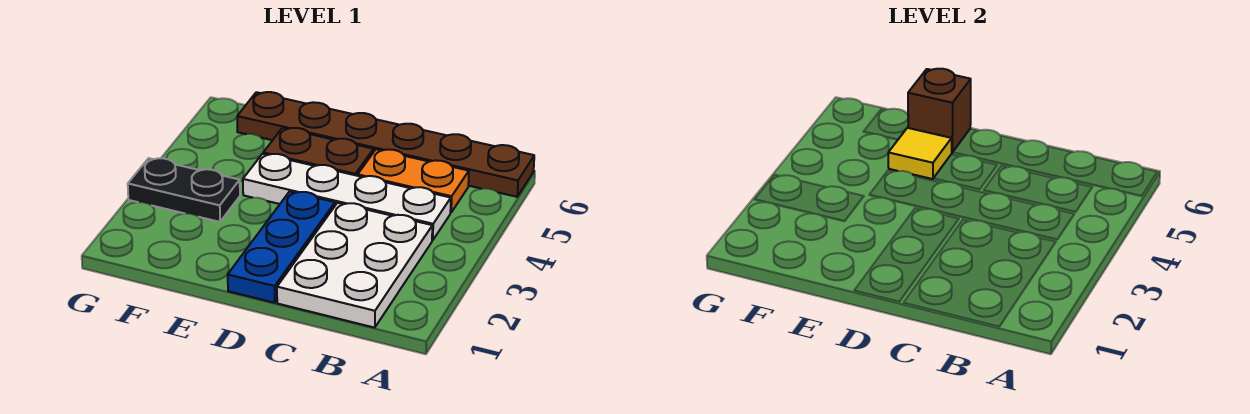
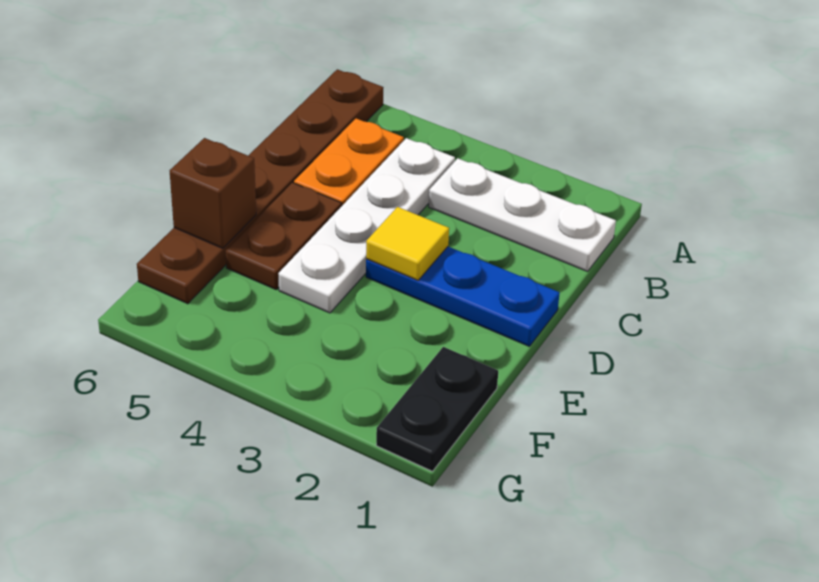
white plate B1:C3 level 1 -> white plate B1:B3 level 1
yellow tile E5 level 2 -> yellow tile D3 level 2
black plate F3:G3 level 1 -> black plate F1:G1 level 1

